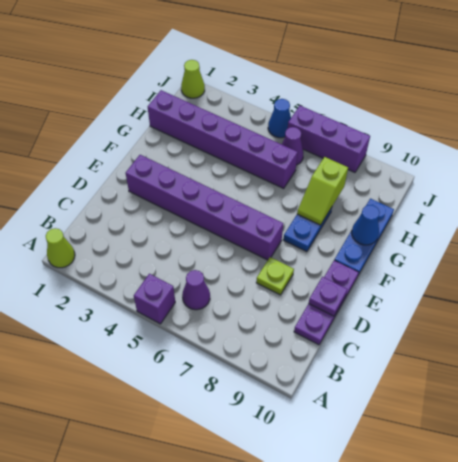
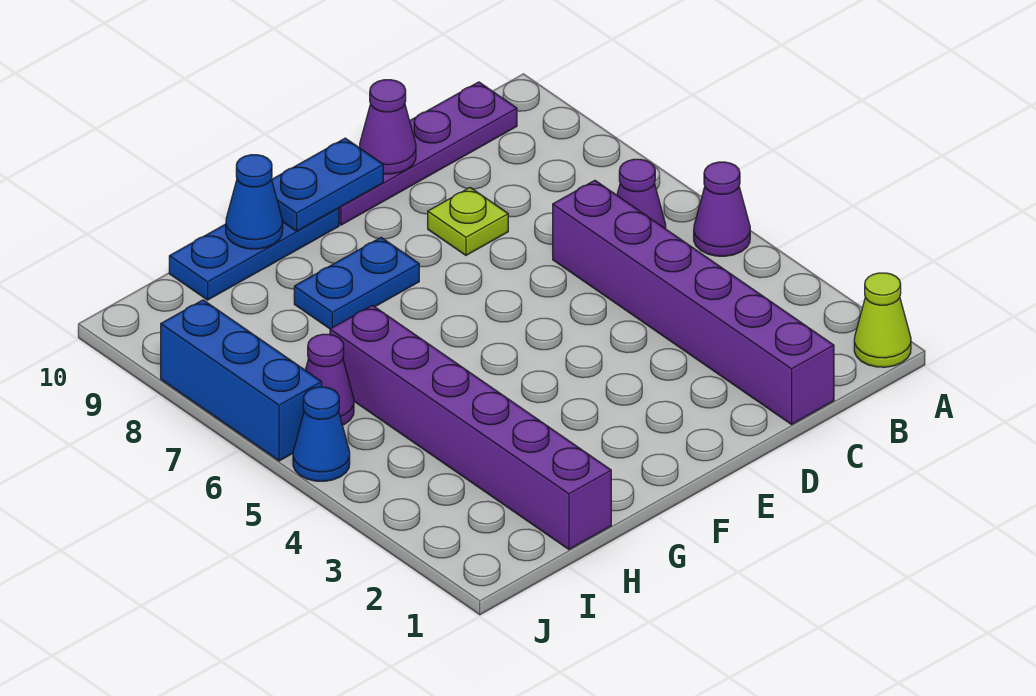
purple brick A5 level 1 -> purple cone A5 level 1
purple plate C10:E10 level 1 -> purple plate B10:E10 level 1
purple plate D10 level 2 -> purple cone D10 level 2
purple brick E2:E7 level 1 -> purple brick C1:C6 level 1
none -> blue plate E10:F10 level 2
lime slope G8:H8 level 2 top H -> none
lime cone J1 level 1 -> none
purple brick J6:J8 level 1 -> blue brick J6:J8 level 1

